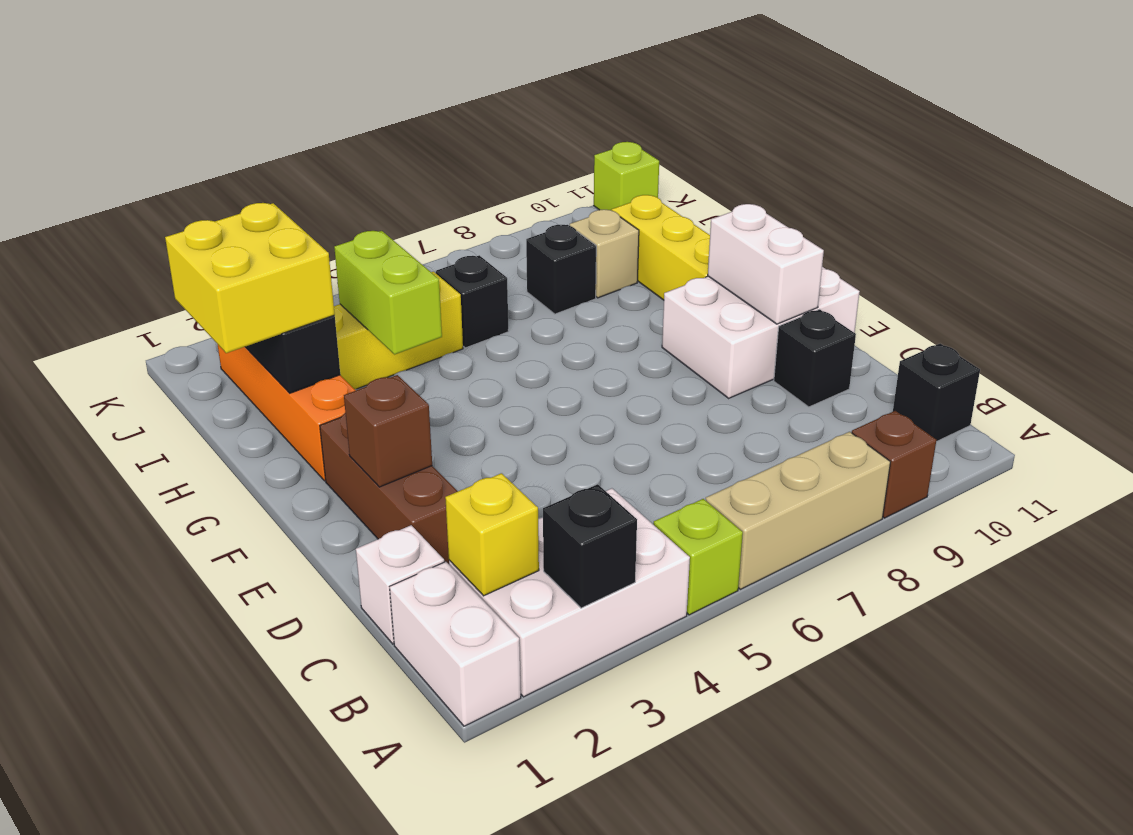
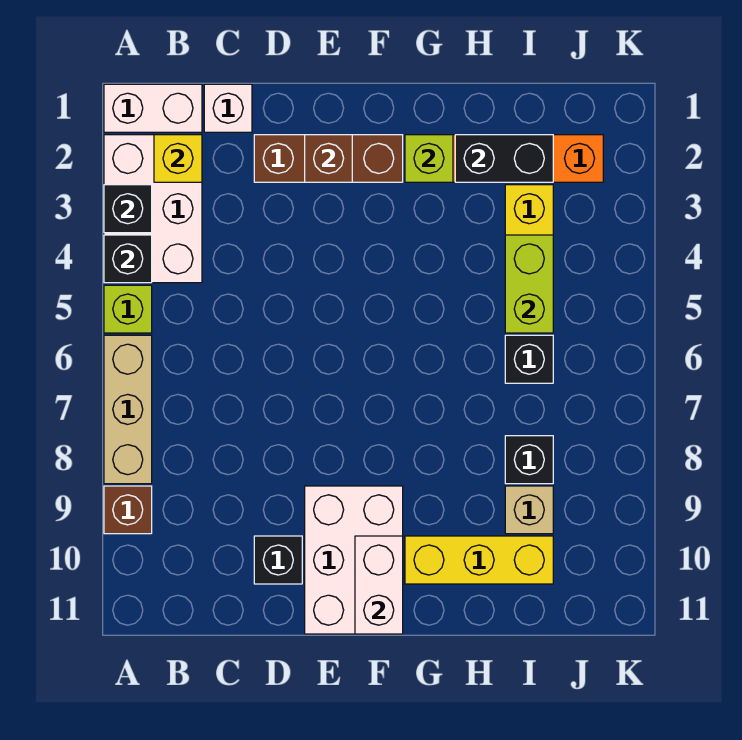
black brick B11 level 1 -> black brick A4 level 2
white brick E10:F10 level 2 -> white brick F10:F11 level 2
yellow brick H1:I2 level 3 -> none
lime brick H4:I4 level 2 -> lime brick I4:I5 level 2
lime brick K11 level 1 -> lime brick G2 level 2

